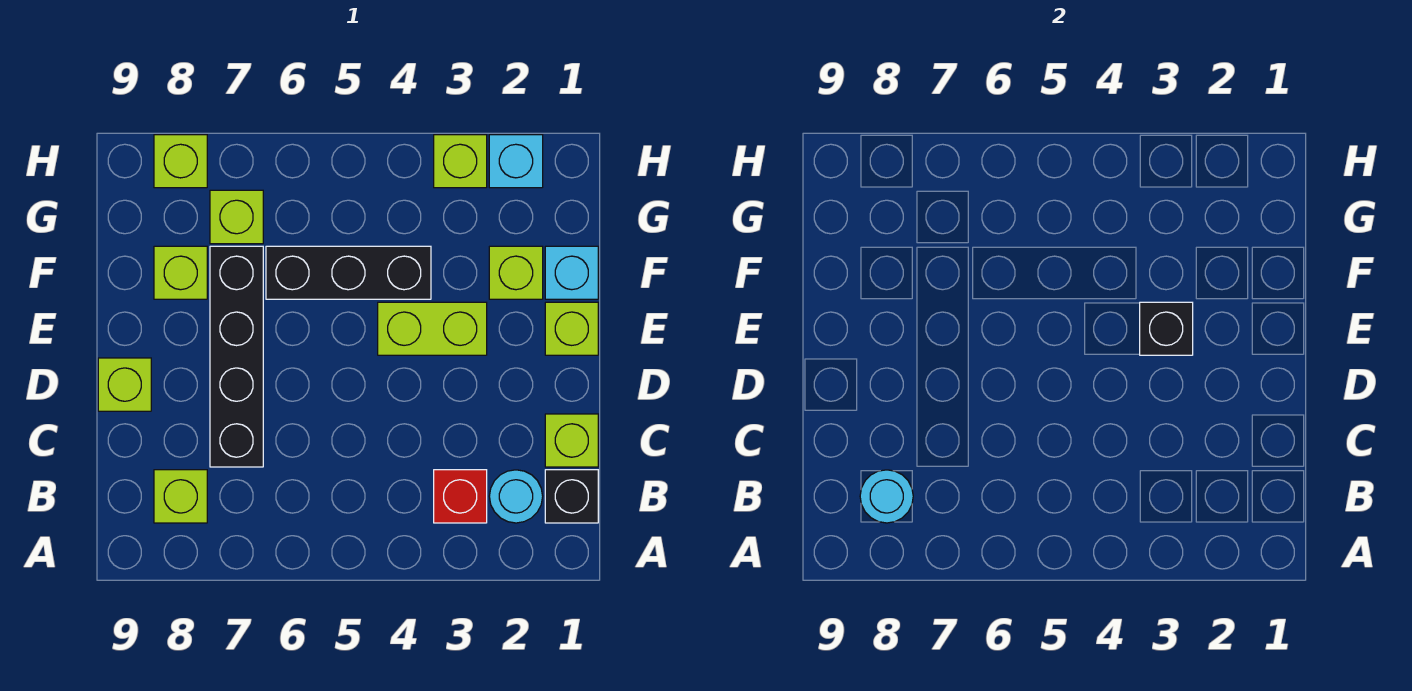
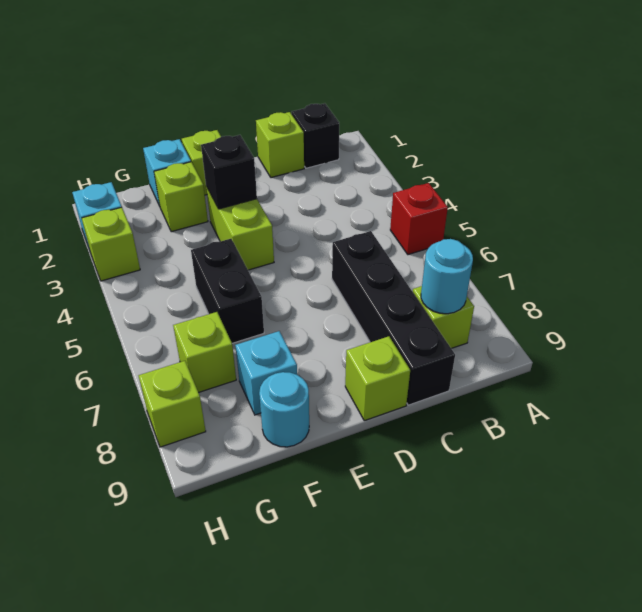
cyan round brick B2 level 1 -> cyan round brick F9 level 1
red brick B3 level 1 -> red brick A5 level 1
black brick C7:F7 level 1 -> black brick C6:C9 level 1
black brick F4:F6 level 1 -> black brick F5:F6 level 1
lime brick F8 level 1 -> cyan brick F8 level 1

